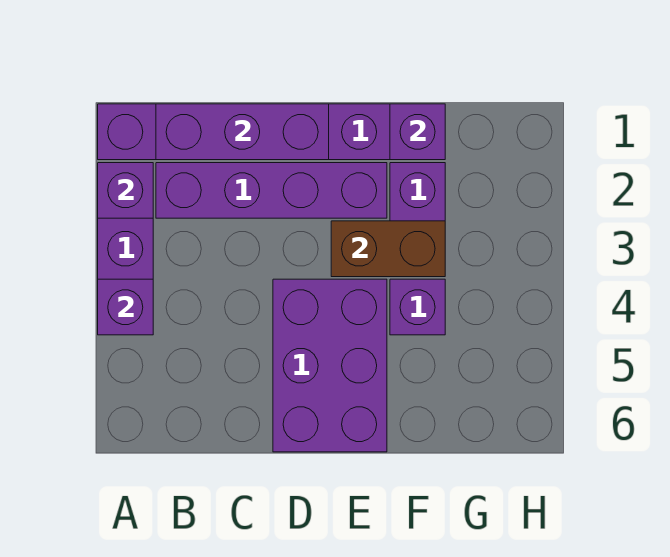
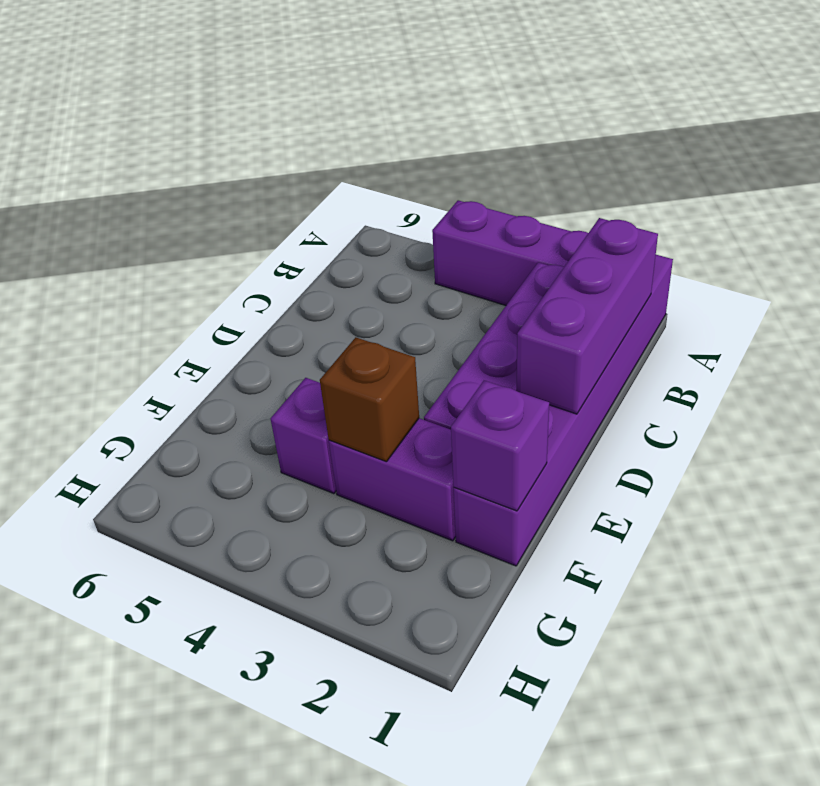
purple brick A2 level 2 -> none
purple brick A4 level 2 -> none
purple brick D4:E6 level 1 -> none
brown brick E3:F3 level 2 -> brown brick F3 level 2

